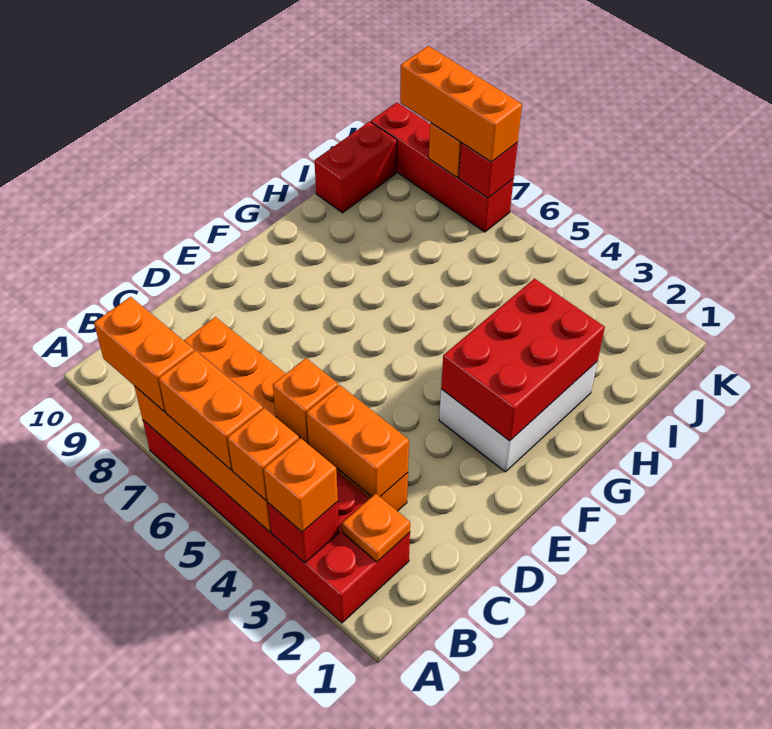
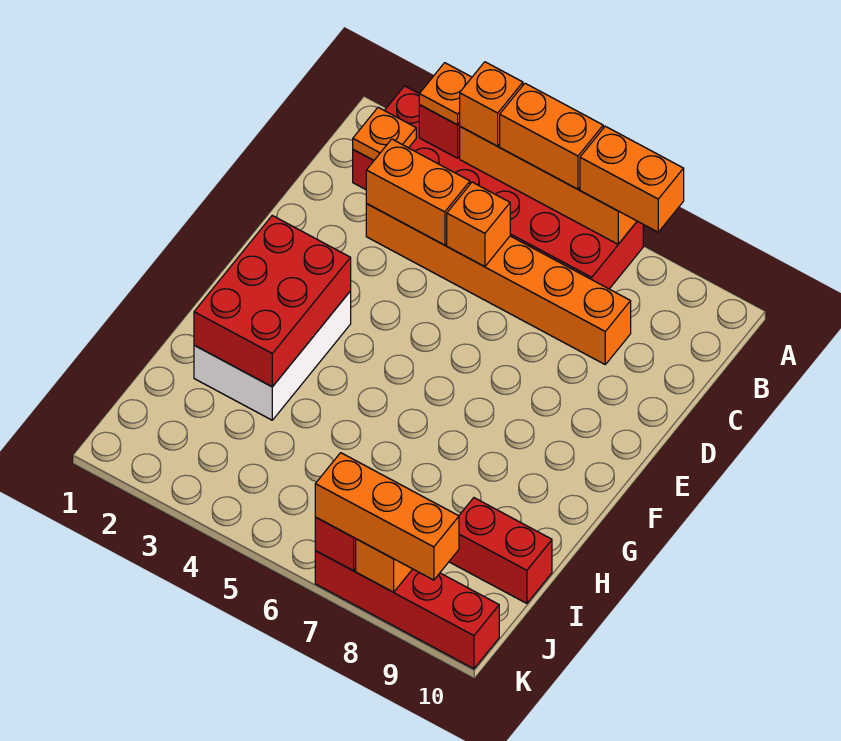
orange brick A3 level 3 -> orange plate A3 level 3
red brick I10:J10 level 1 -> red brick I9:I10 level 1

